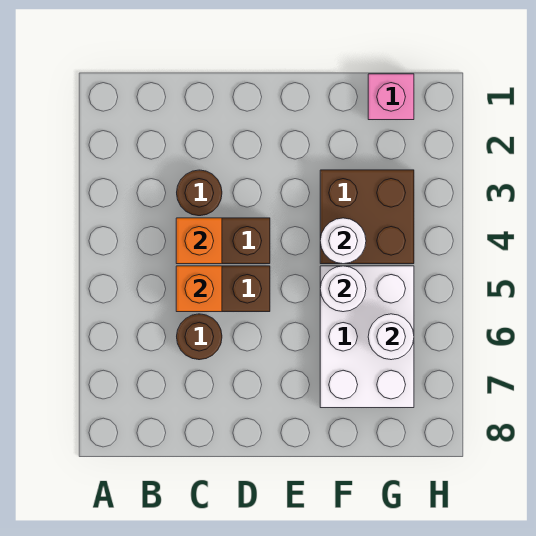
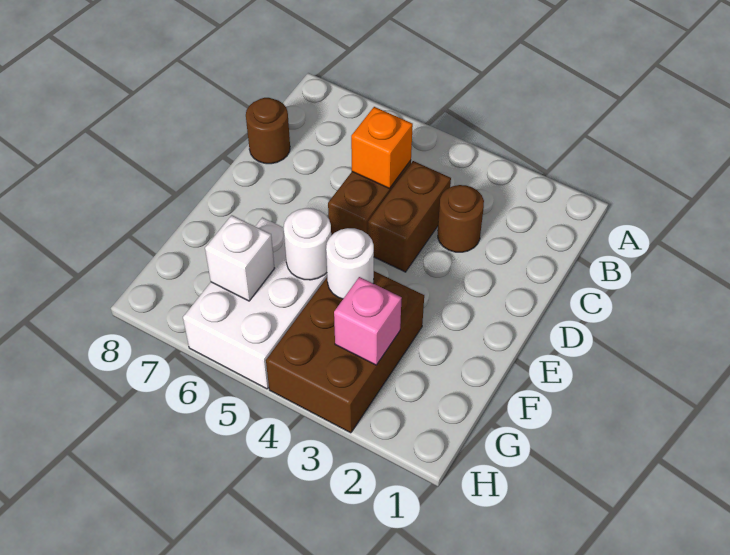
orange brick C4 level 2 -> none
brown round brick C6 level 1 -> brown round brick C8 level 1
brown brick F3:G4 level 1 -> brown brick F3:H4 level 1
white brick F5:G7 level 1 -> white brick F5:H6 level 1
pink brick G1 level 1 -> pink brick G3 level 2
white round brick G6 level 2 -> white brick G6 level 2

